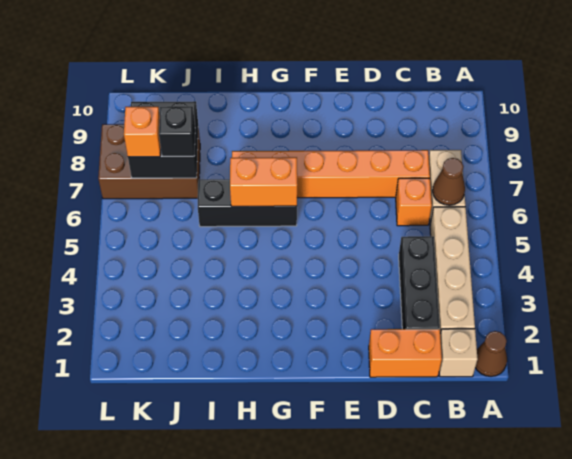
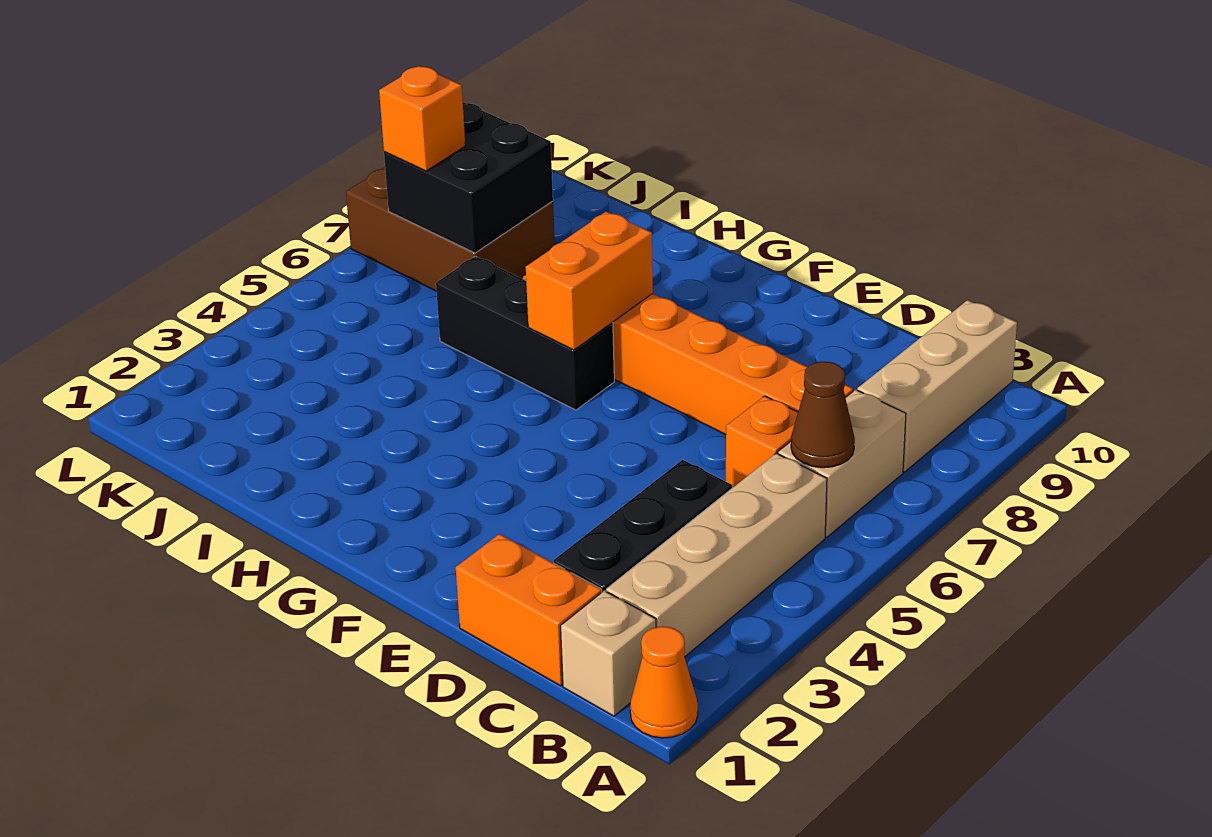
brown cone A1 level 1 -> orange cone A1 level 1
none -> tan brick B8:B10 level 1
orange brick G6:H6 level 2 -> orange brick G6:G7 level 2
black brick J7 level 3 -> none

